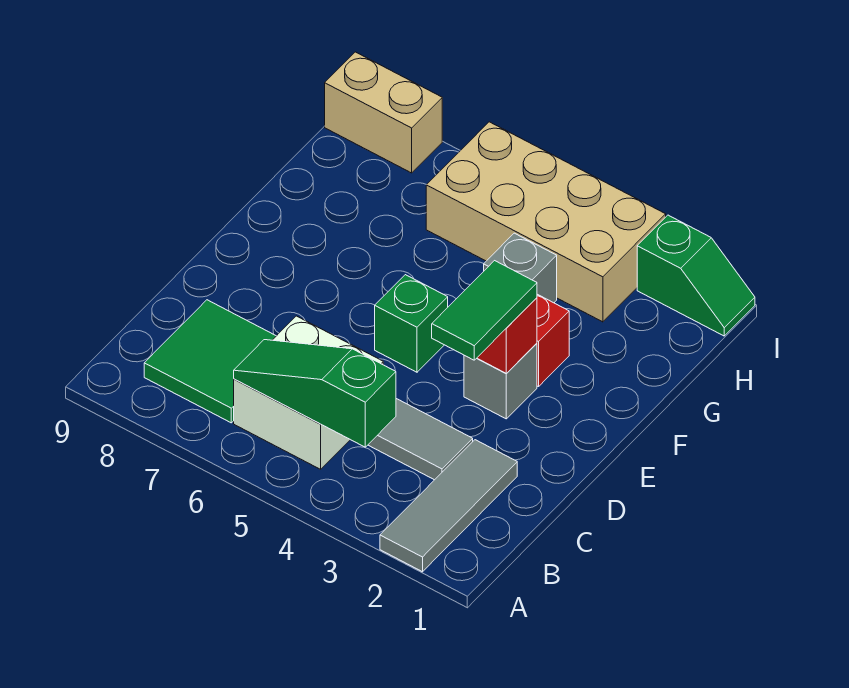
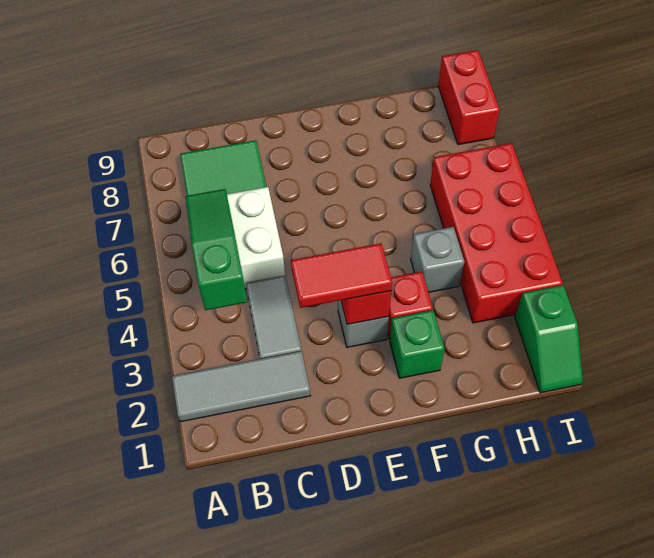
green tile D3:E3 level 3 -> red tile D3:E3 level 3
green brick E5 level 1 -> green brick F2 level 1
tan brick H3:I6 level 1 -> red brick H3:I6 level 1
tan brick I8:I9 level 1 -> red brick I8:I9 level 1

